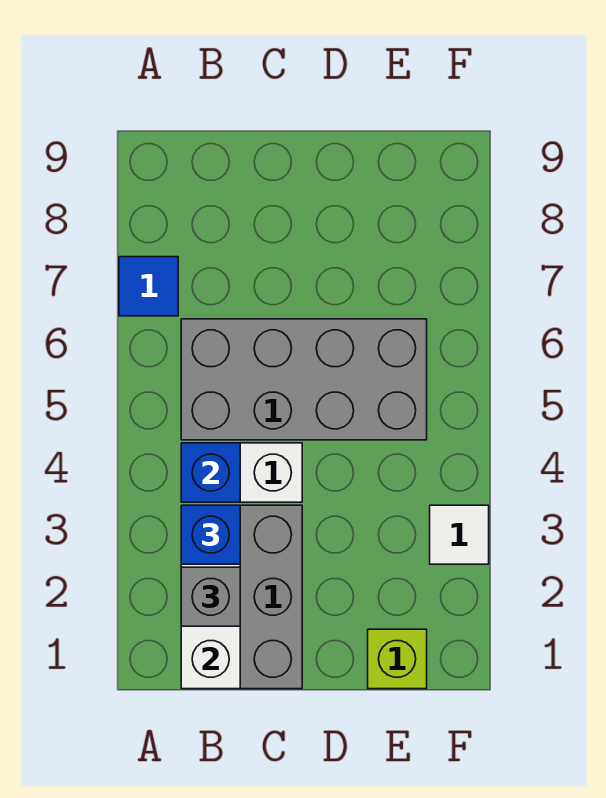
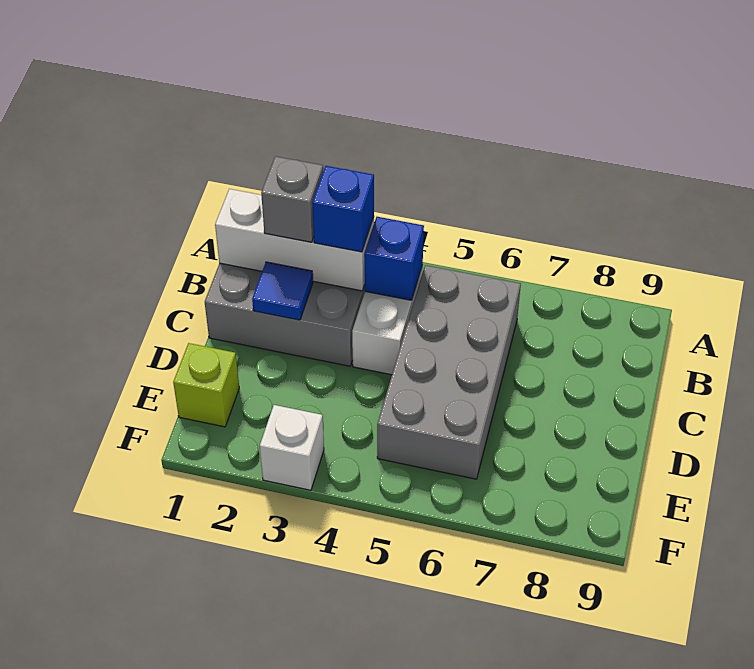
blue tile A7 level 1 -> blue tile C2 level 2
white tile F3 level 1 -> white brick F3 level 1

